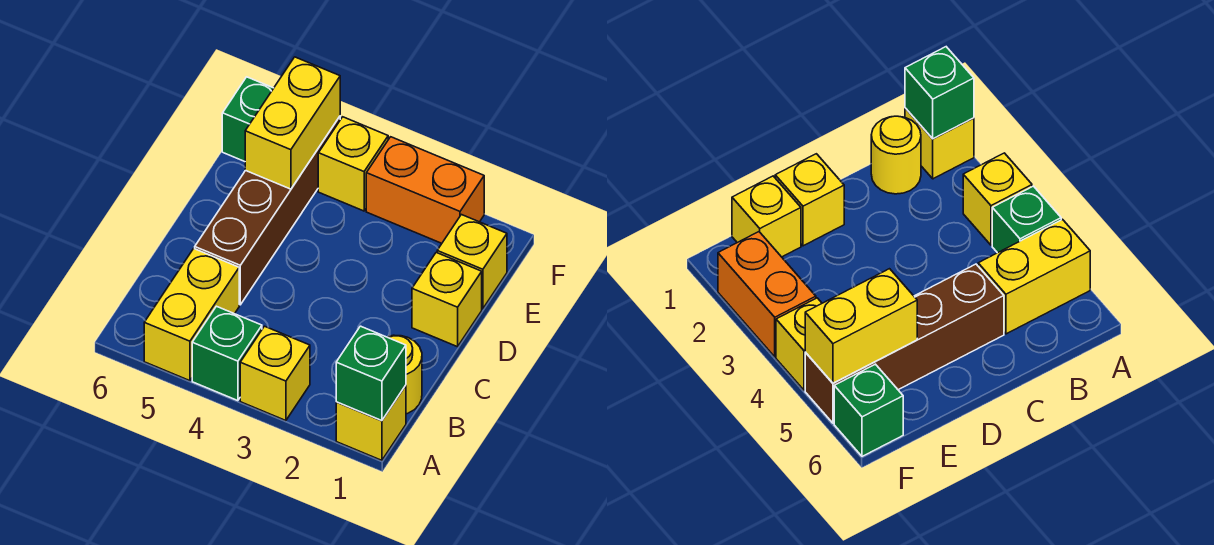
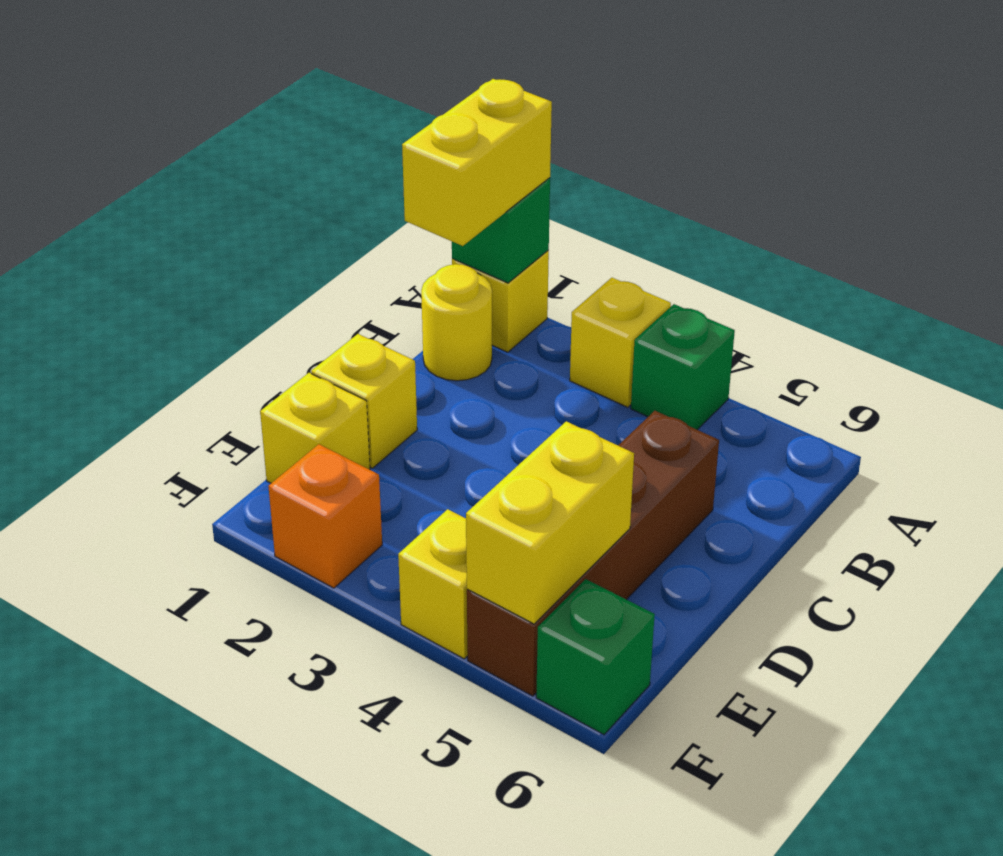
yellow brick A5:B5 level 1 -> yellow brick A1:B1 level 3
orange brick F2:F3 level 1 -> orange brick F2 level 1

